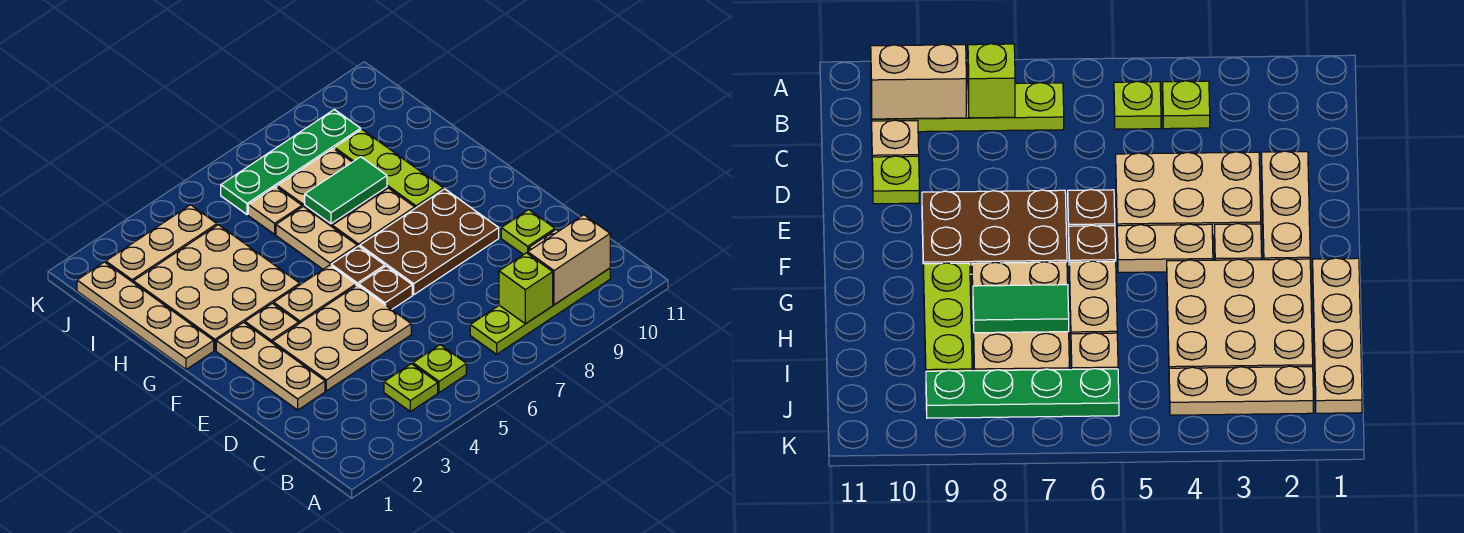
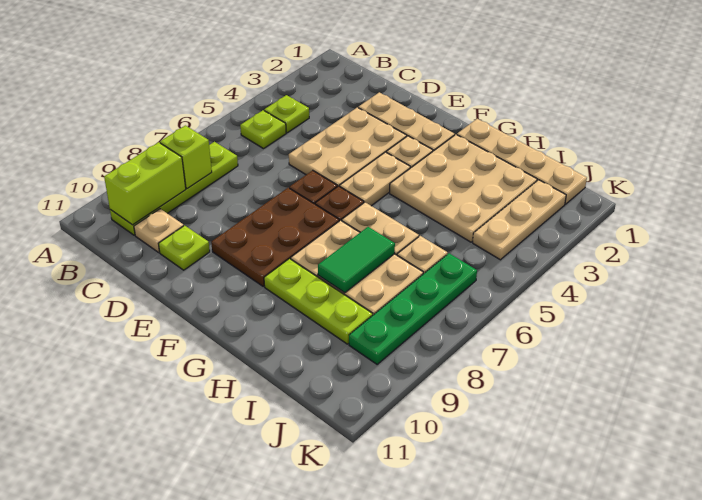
tan brick B9:B10 level 2 -> lime brick B9:B10 level 2

